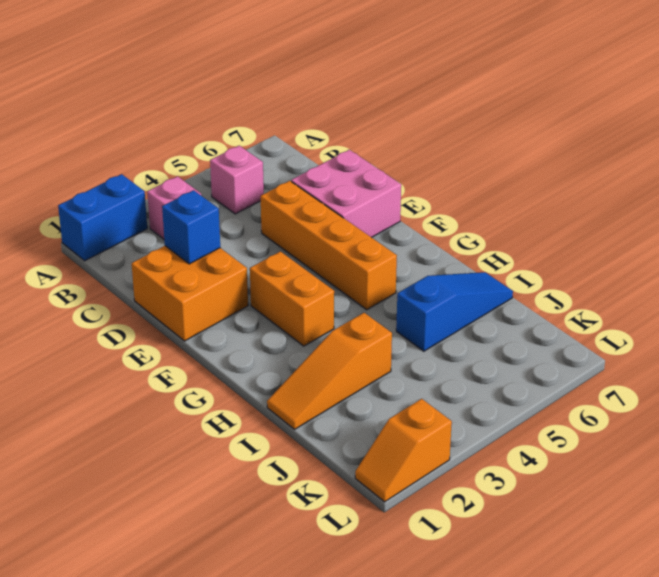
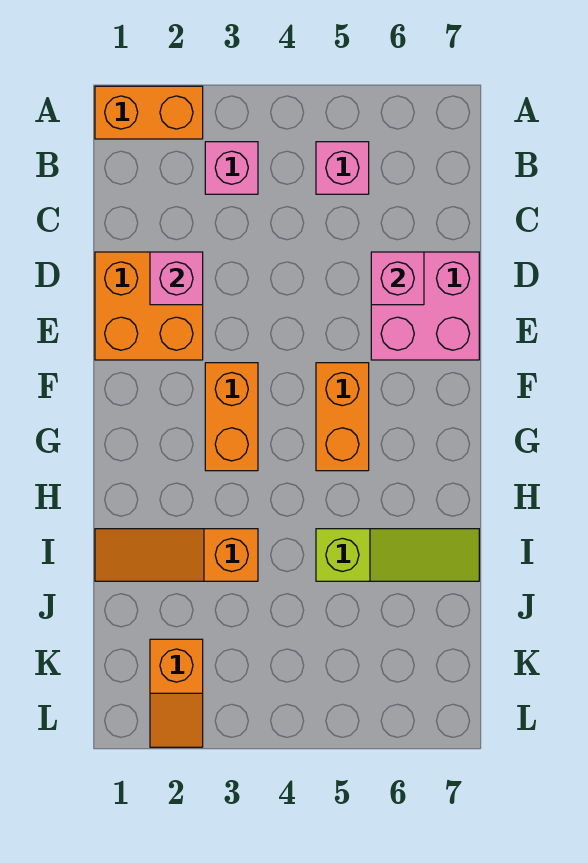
blue brick A1:A2 level 1 -> orange brick A1:A2 level 1
blue brick D2 level 2 -> pink brick D2 level 2
orange brick D5:G5 level 1 -> orange brick F5:G5 level 1
none -> pink brick D6 level 2
blue slope I5:I7 level 1 top 5 -> lime slope I5:I7 level 1 top 5
orange slope L1:L2 level 1 top 2 -> orange slope K2:L2 level 1 top K

